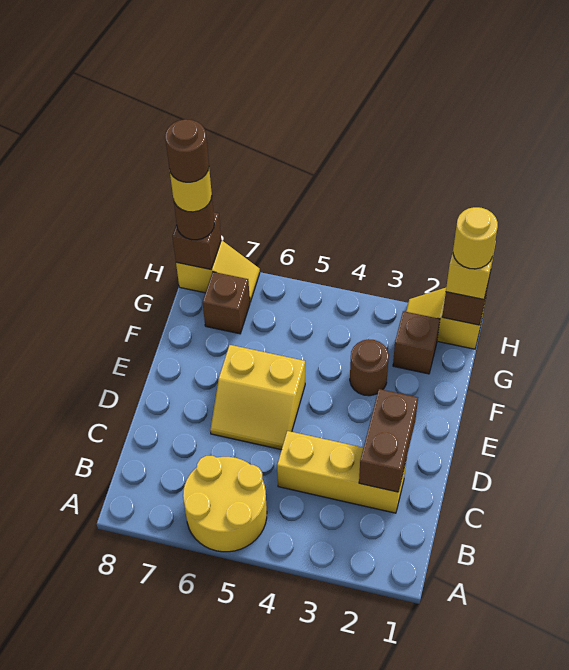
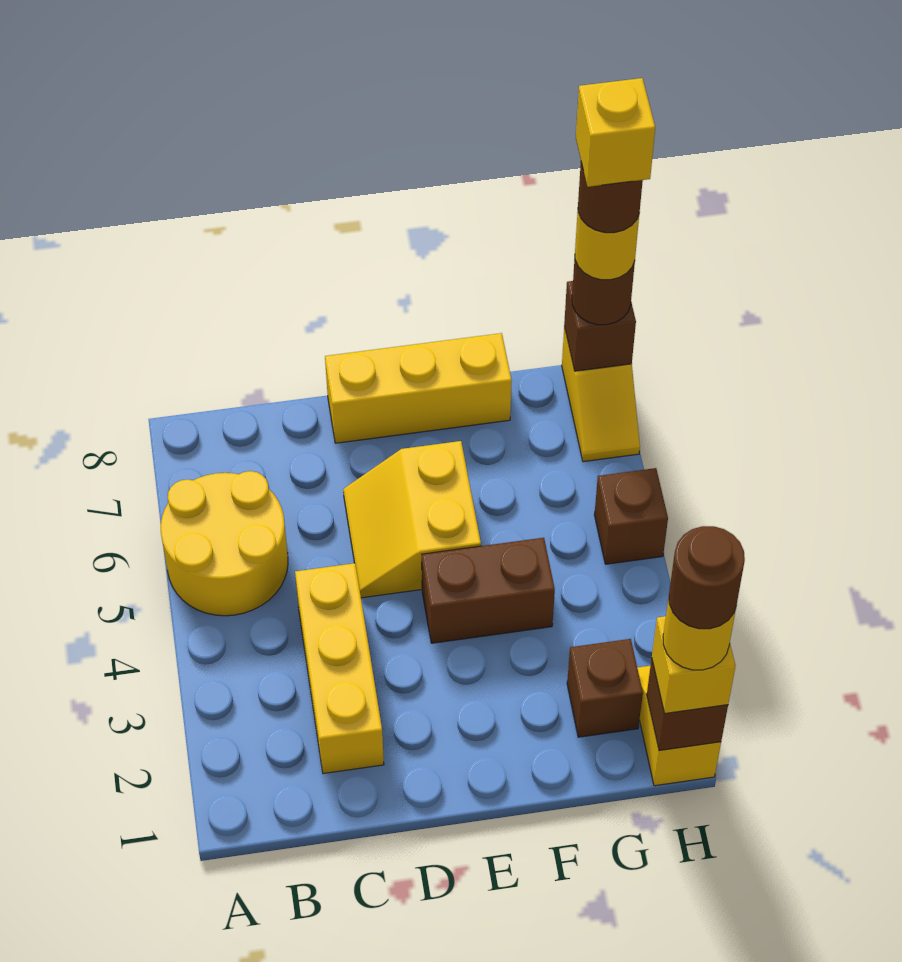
brown brick C2:D2 level 2 -> brown brick E4:F4 level 1
none -> yellow brick D8:F8 level 1
brown round brick F3 level 1 -> brown round brick H1 level 5
brown brick G7 level 1 -> brown brick H5 level 1
none -> yellow brick H8 level 6

